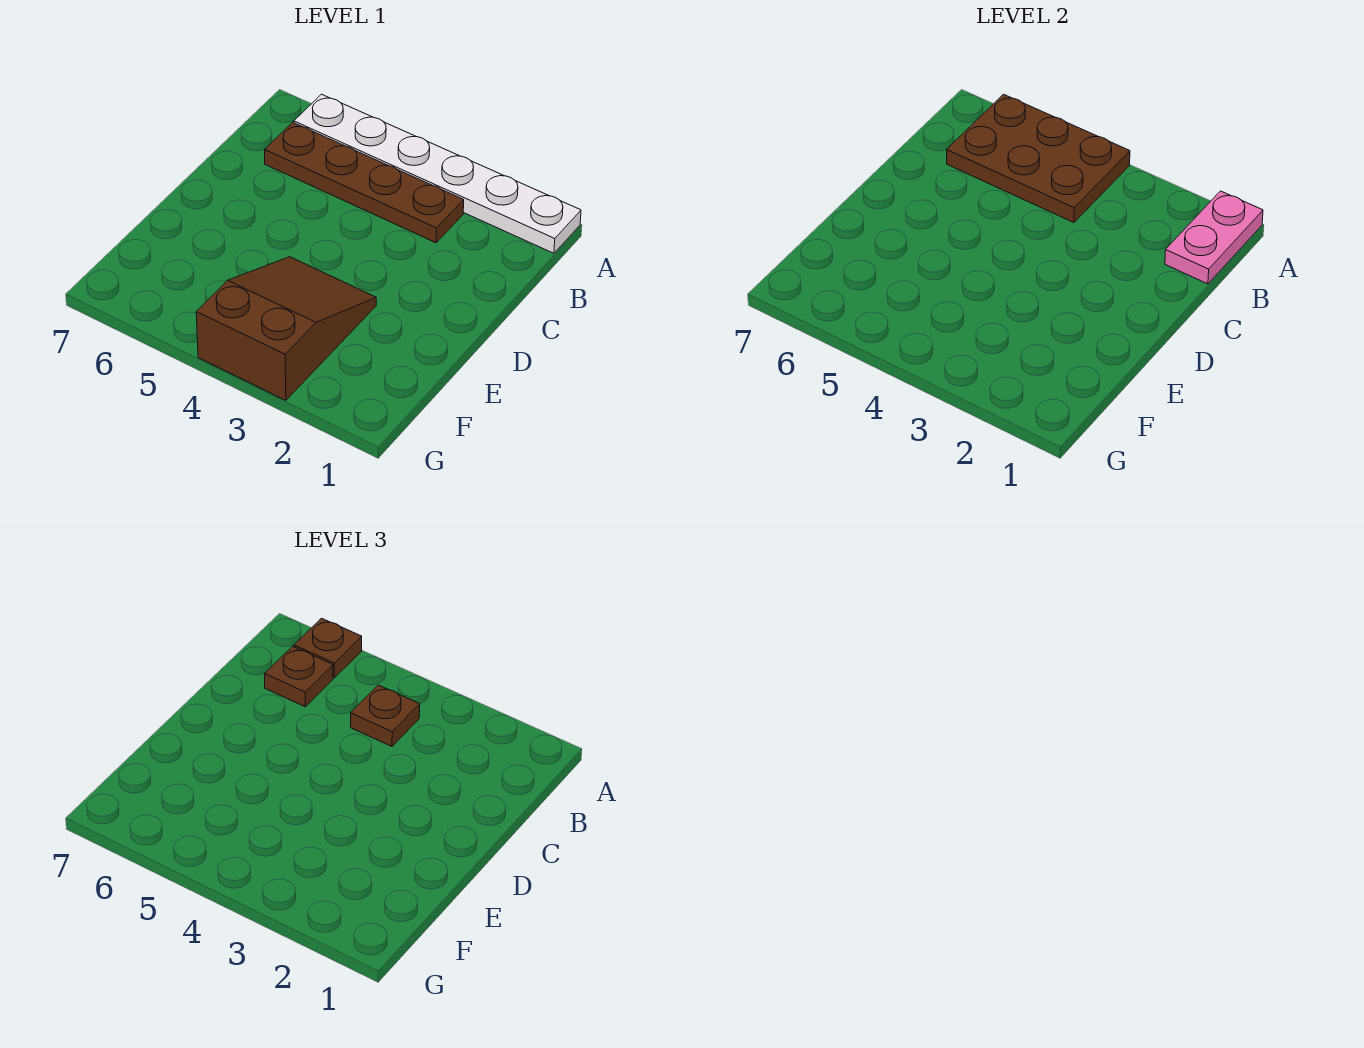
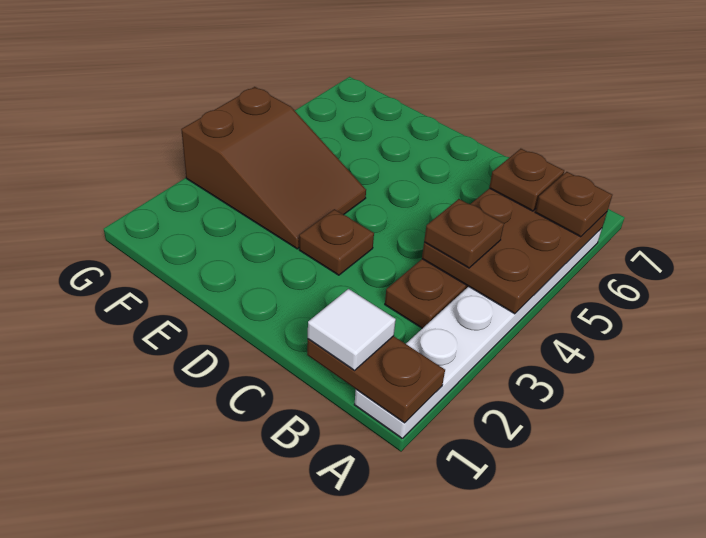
pink plate A1:B1 level 2 -> brown plate A1:B1 level 2
none -> white tile B1 level 3
none -> brown plate D3 level 1

